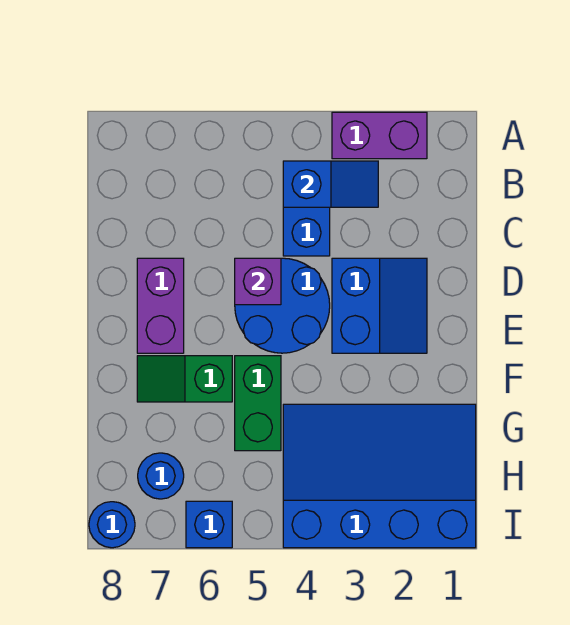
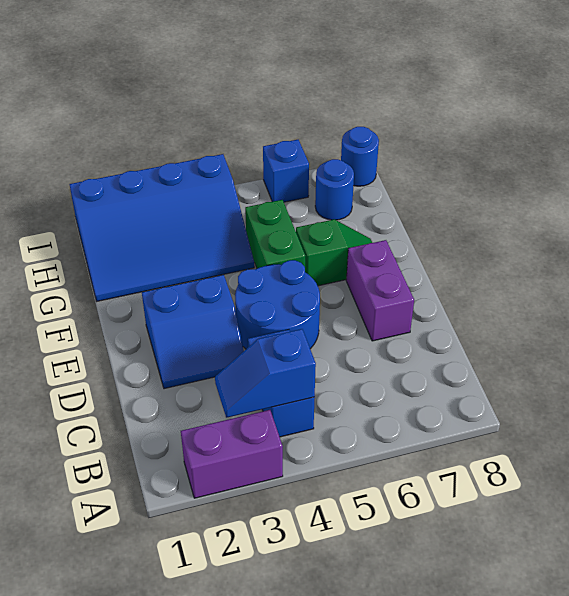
blue slope D2:E3 level 1 top 3 -> blue slope D2:E3 level 1 top E
purple brick D5 level 2 -> none

